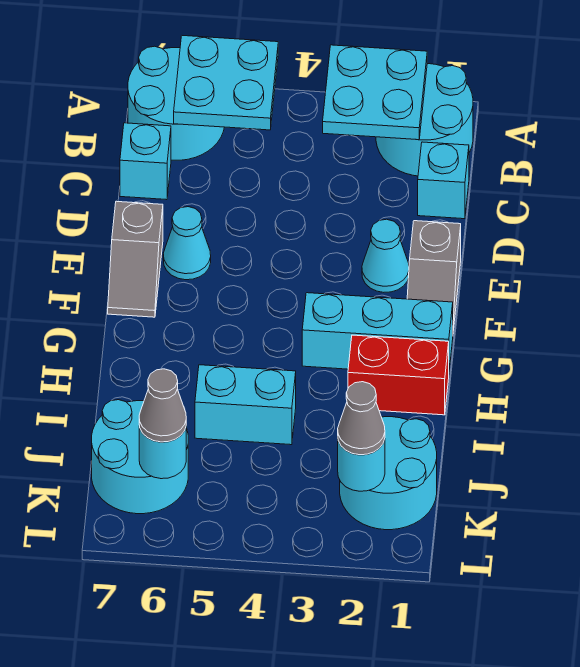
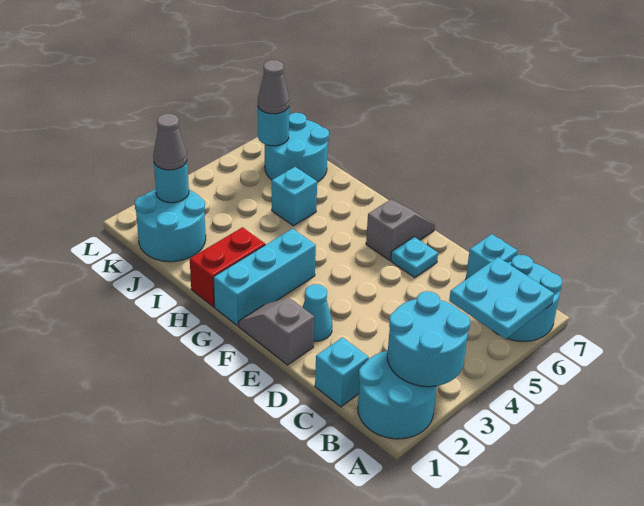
cyan plate A2:B3 level 2 -> cyan round brick A2:B3 level 2
cyan cone E6 level 1 -> cyan plate E6 level 1
grey slope E7:F7 level 1 top E -> grey slope F6:F7 level 1 top 6
cyan brick I4:I5 level 1 -> cyan brick I5 level 1

